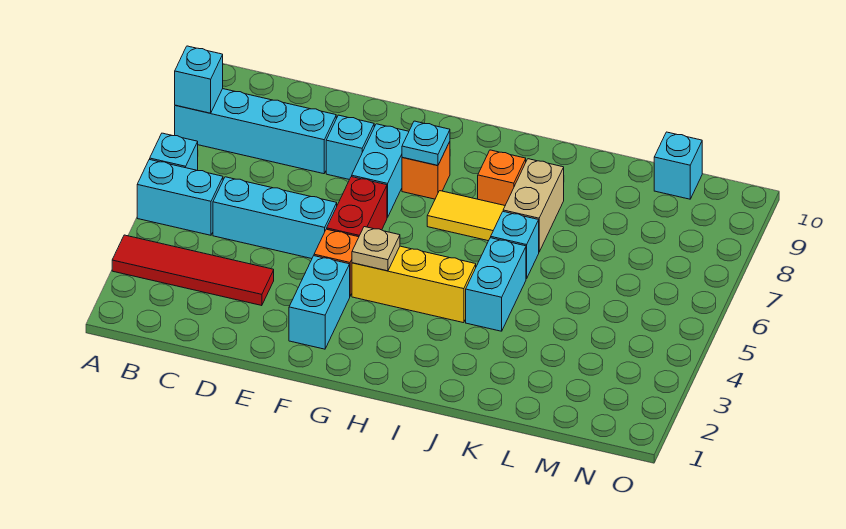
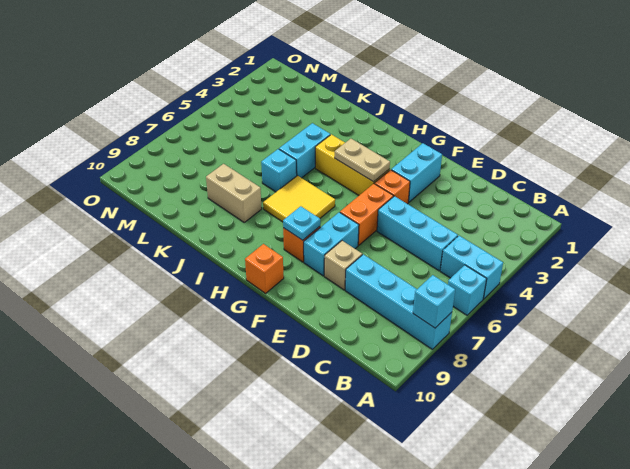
red tile A3:D3 level 1 -> none
cyan brick E8 level 1 -> tan brick E8 level 1
red brick F5:F6 level 1 -> orange brick F5:F6 level 1
tan plate G4 level 2 -> tan plate G4:H4 level 2
yellow tile H7:I7 level 1 -> yellow tile H6:I7 level 1
orange brick I8 level 1 -> orange brick G10 level 1
tan brick J7:J8 level 1 -> tan brick J8:K8 level 1
cyan brick M10 level 1 -> none

